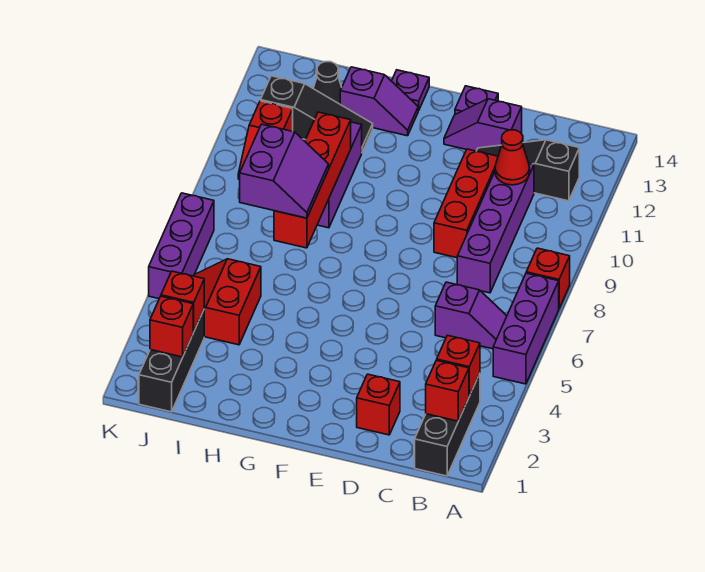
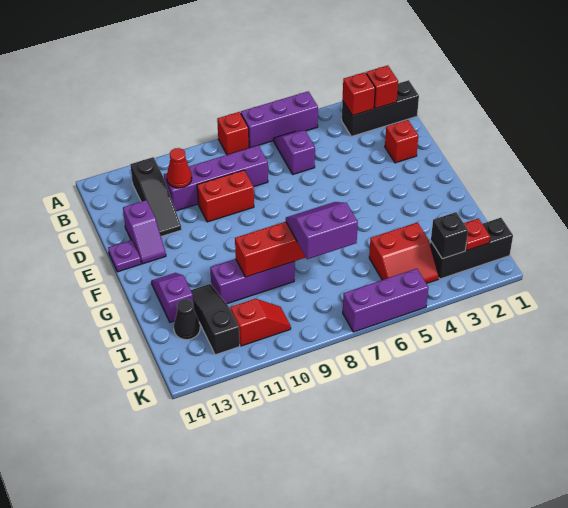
red brick D9:D11 level 1 -> red brick D9:D10 level 1
purple plate G14 level 1 -> none
red brick J2 level 2 -> red plate J2 level 2
red brick J3 level 2 -> black brick J3 level 2

